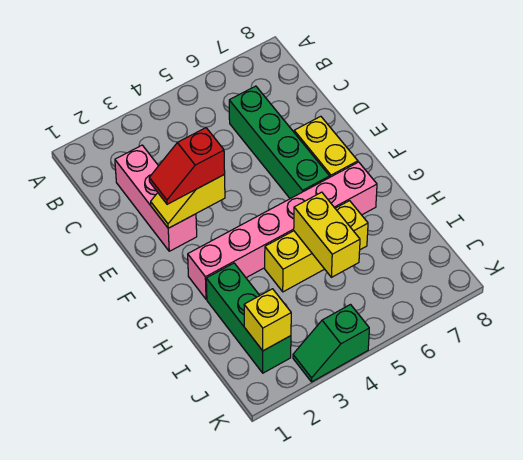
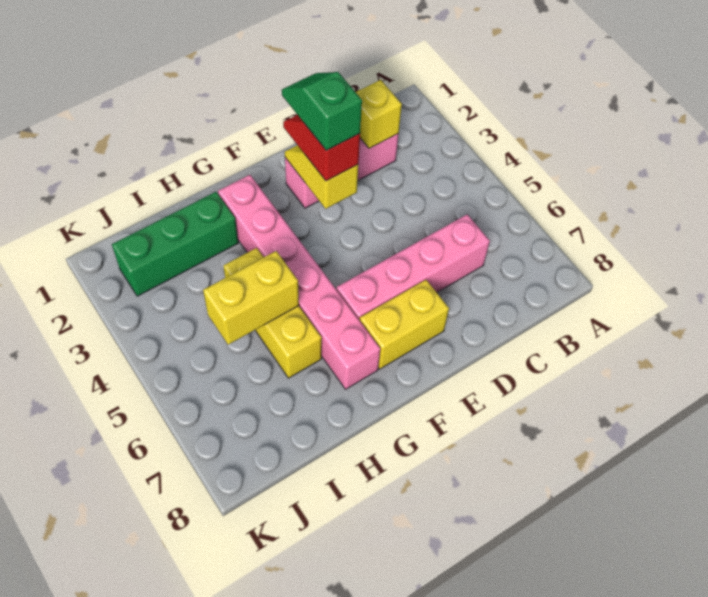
green brick C6:F6 level 1 -> pink brick C6:F6 level 1
yellow brick J2 level 2 -> yellow brick C2 level 2
green slope K3:K4 level 1 top 4 -> green slope E2:E3 level 4 top 3

